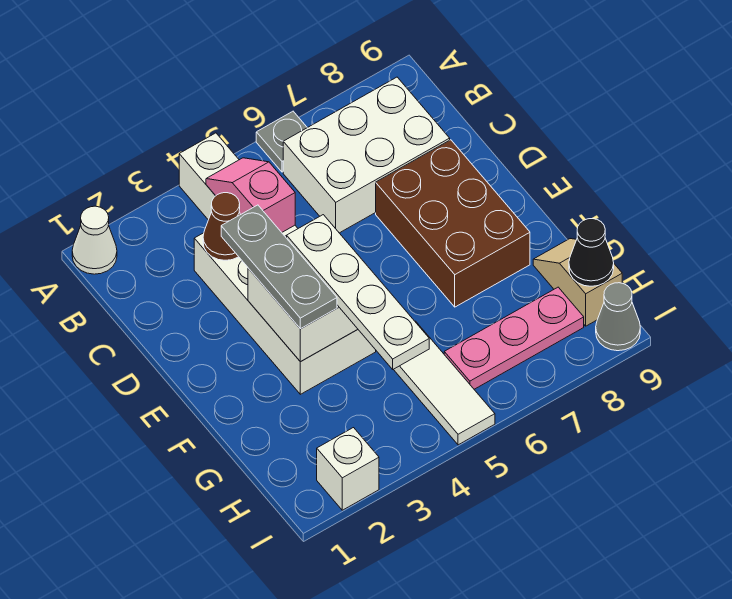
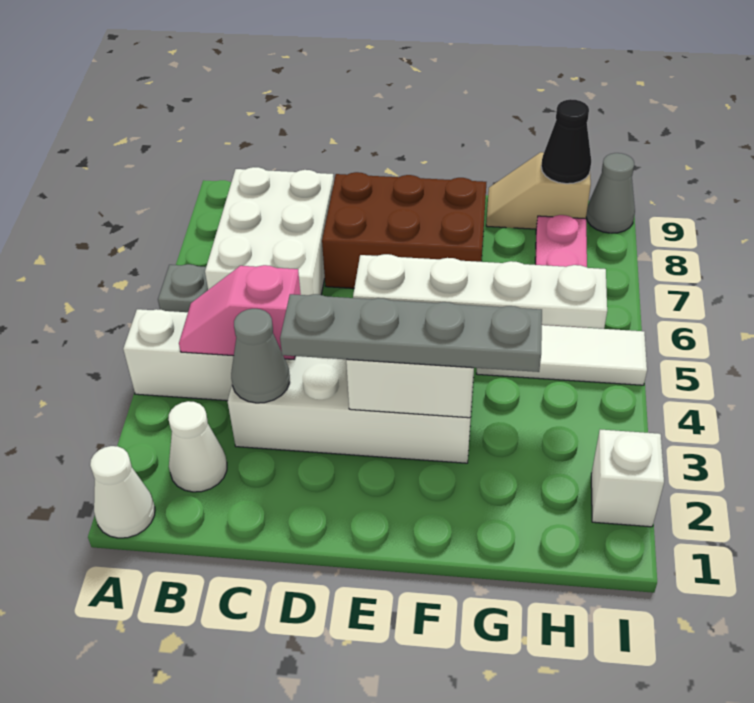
none -> white cone B2 level 1
brown cone C3 level 2 -> grey cone C3 level 2
grey plate D3:F3 level 3 -> grey plate D3:G3 level 3

